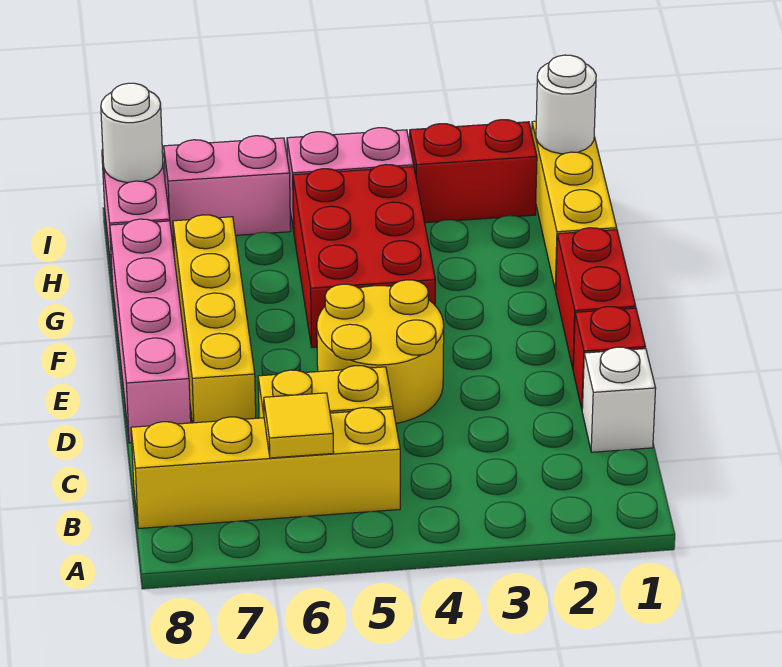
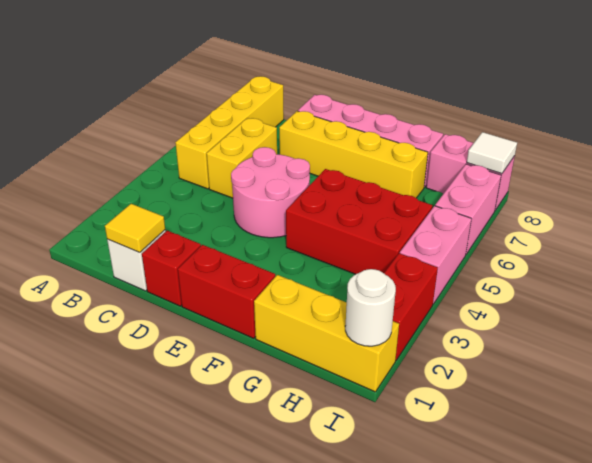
yellow tile B6 level 2 -> yellow tile C1 level 2
yellow round brick D4:E5 level 1 -> pink round brick D4:E5 level 1
white round brick I8 level 2 -> white tile I8 level 2

